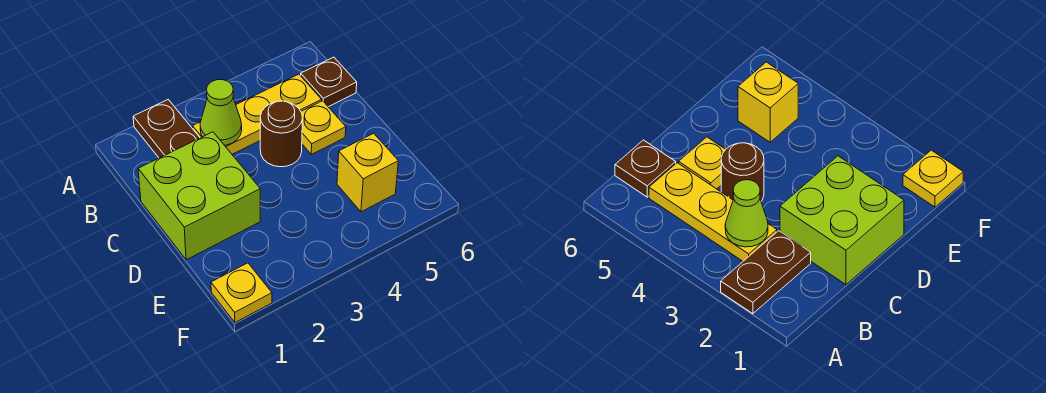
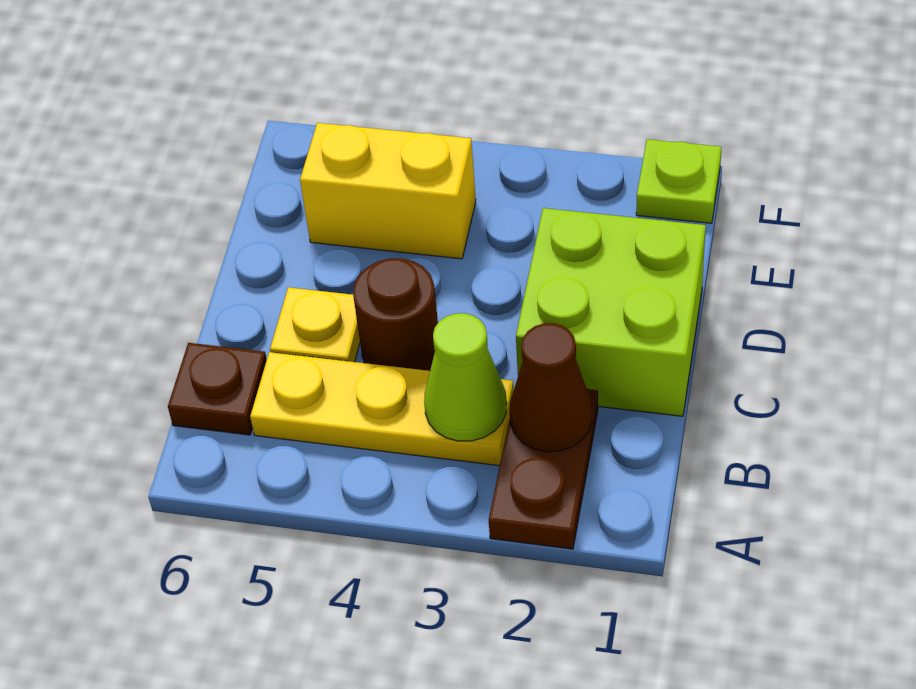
none -> brown cone B2 level 2
yellow brick E5 level 1 -> yellow brick E4:E5 level 1
yellow plate F1 level 1 -> lime plate F1 level 1

